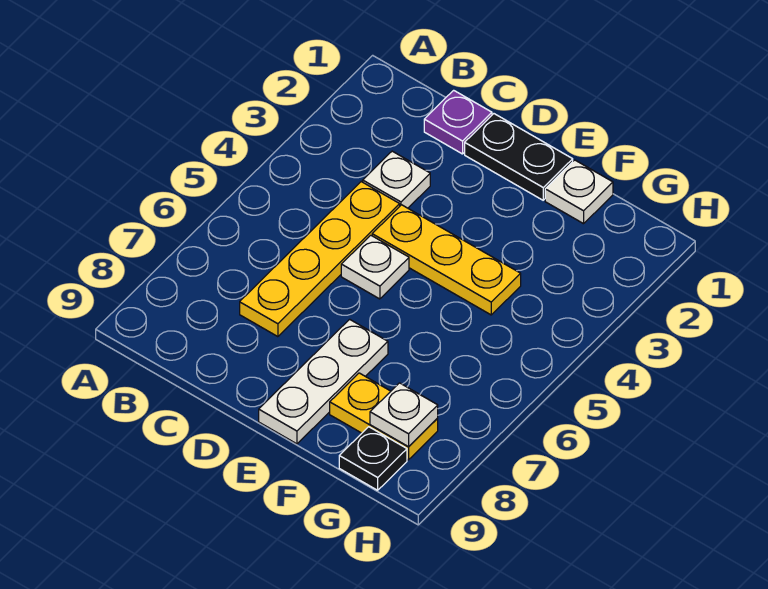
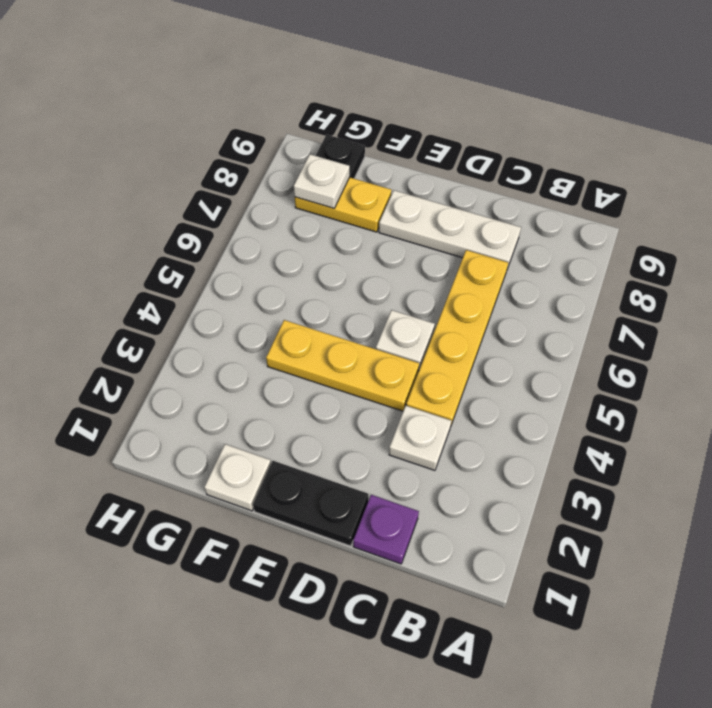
white plate E7:E9 level 1 -> white plate C8:E8 level 1

